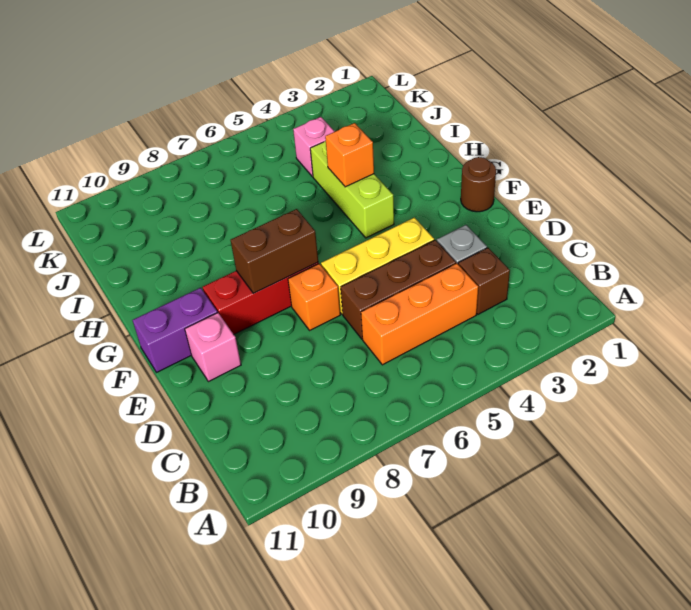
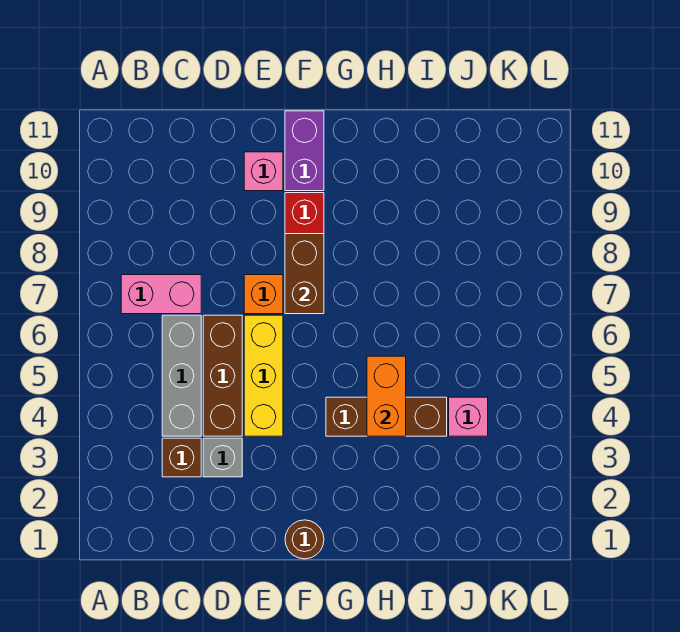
none -> pink brick B7:C7 level 1
orange brick C4:C6 level 1 -> grey brick C4:C6 level 1
lime brick G4:I4 level 1 -> brown brick G4:I4 level 1
orange brick H4 level 2 -> orange brick H4:H5 level 2

